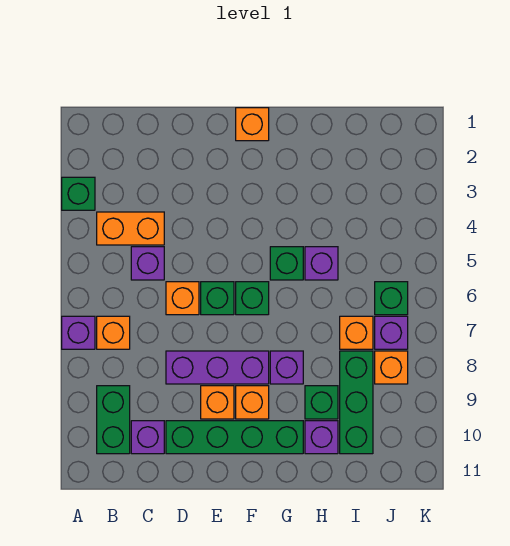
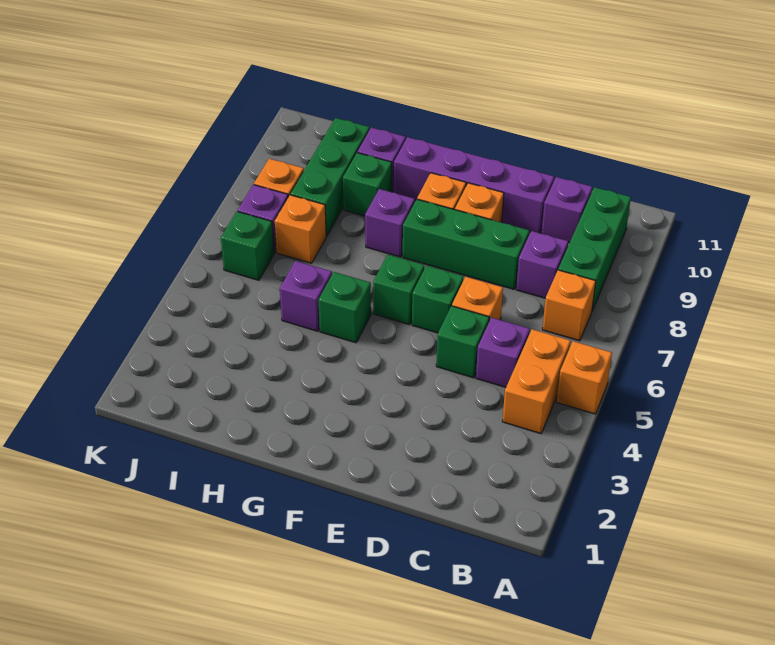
green brick A3 level 1 -> green brick D5 level 1
purple brick A7 level 1 -> purple brick C8 level 1
orange brick B4:C4 level 1 -> orange brick B4:B5 level 1
green brick B9:B10 level 1 -> green brick B8:B10 level 1
purple brick D8:F8 level 1 -> green brick D8:F8 level 1
green brick D10:G10 level 1 -> purple brick D10:G10 level 1
orange brick F1 level 1 -> orange brick A5 level 1

